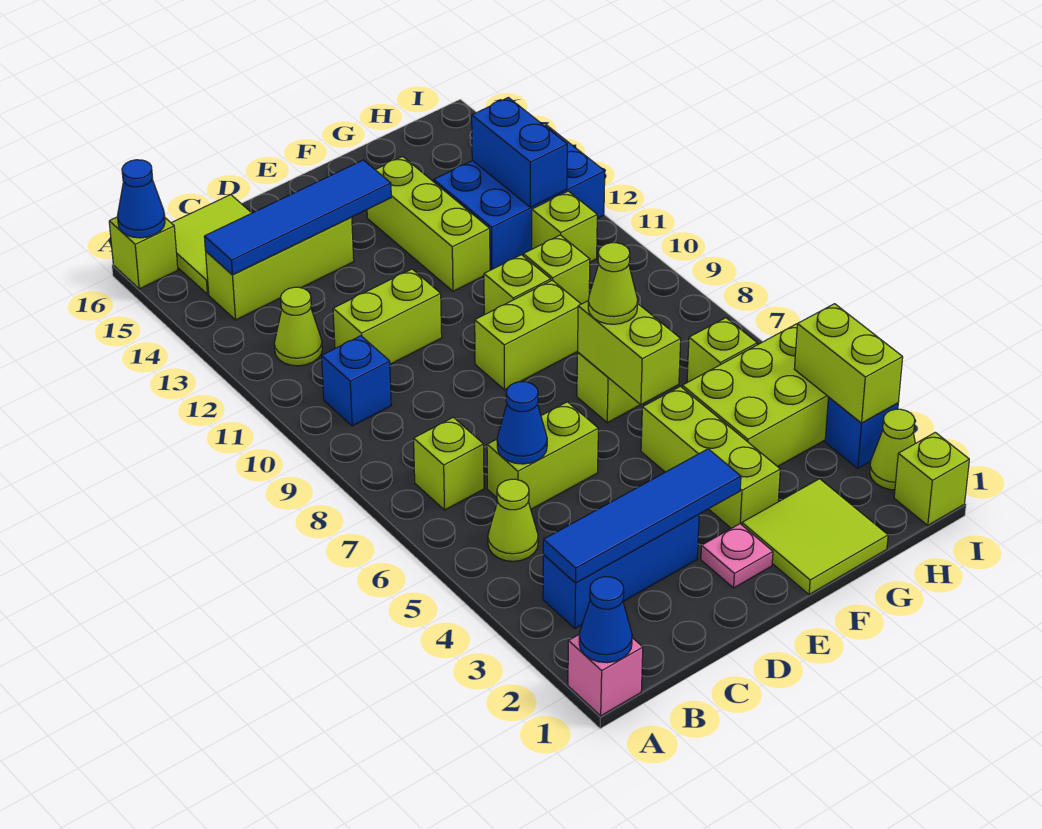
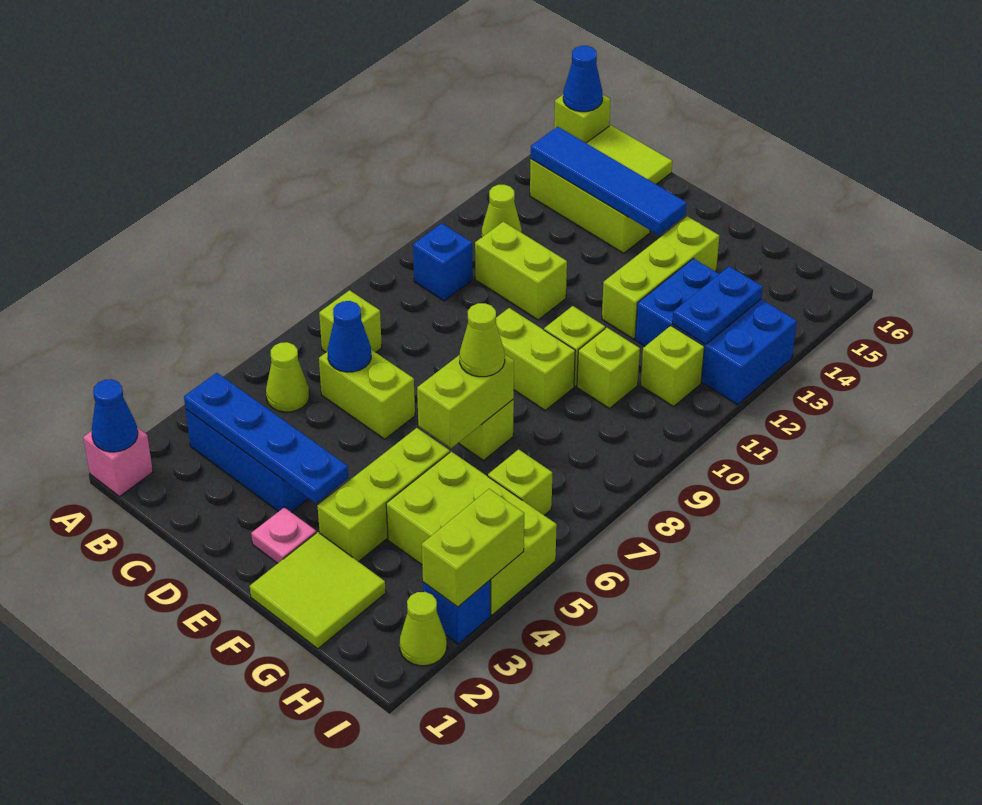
blue tile B3:E3 level 2 -> blue plate B3:E3 level 2
blue brick H12:H13 level 2 -> blue plate H12:H13 level 2
lime brick I1 level 1 -> none

